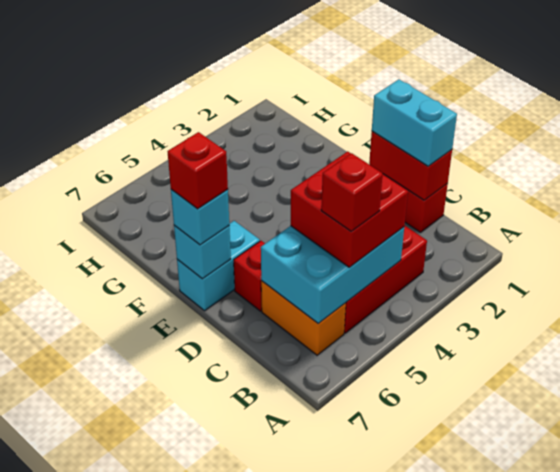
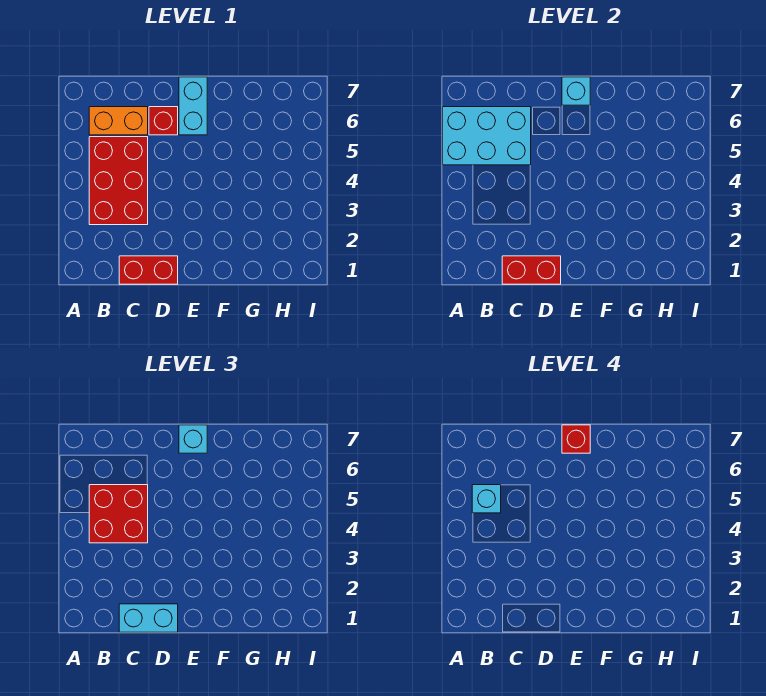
cyan brick B4:C6 level 2 -> cyan brick A5:C6 level 2
red brick B5 level 4 -> cyan brick B5 level 4

